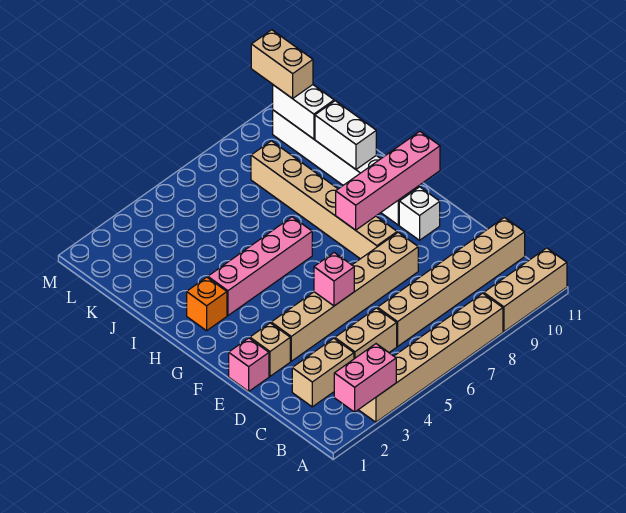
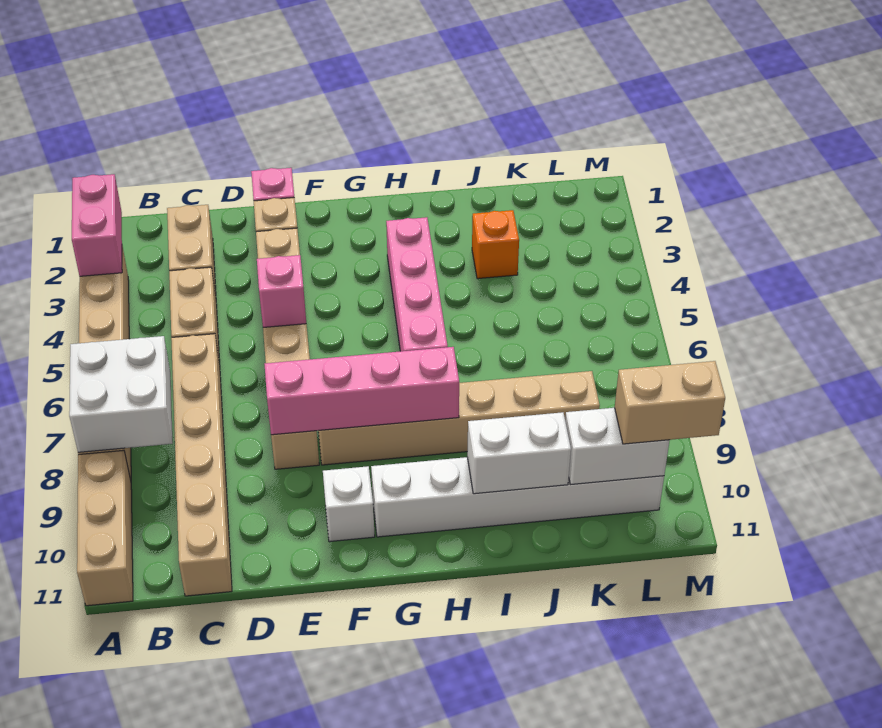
none -> white brick A7:B8 level 2
pink brick G8:G11 level 2 -> pink brick E8:H8 level 2
orange brick H2 level 1 -> orange brick J3 level 1

